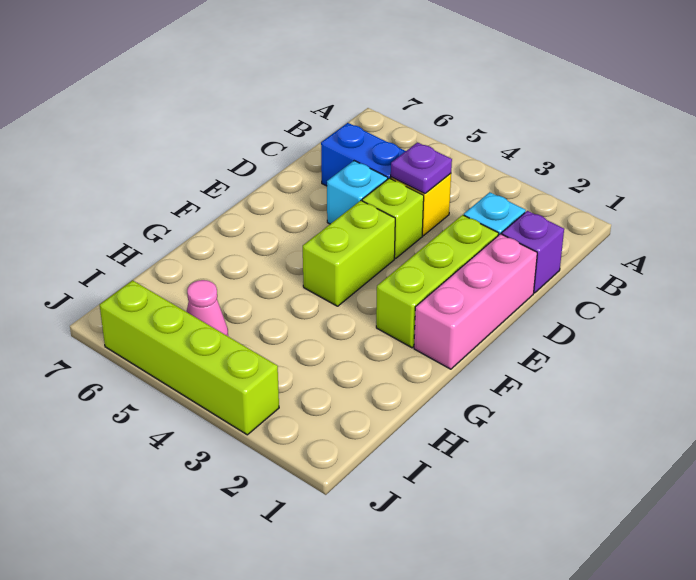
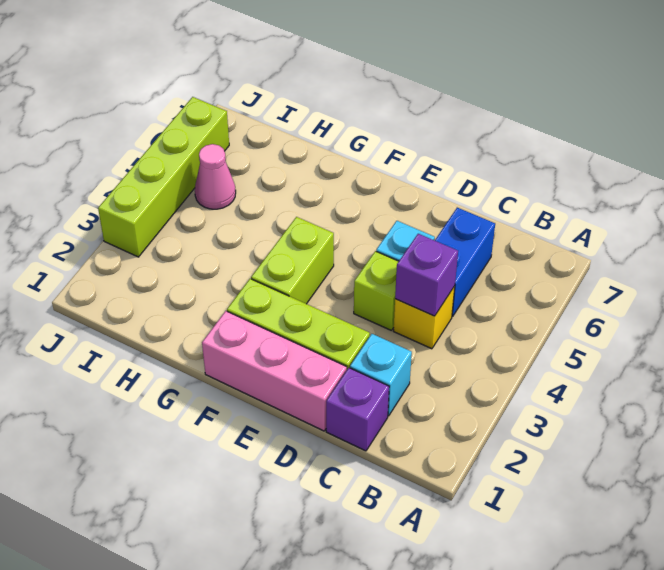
purple plate C4 level 2 -> purple brick C4 level 2
lime brick E4:F4 level 1 -> lime brick F3:F4 level 1

